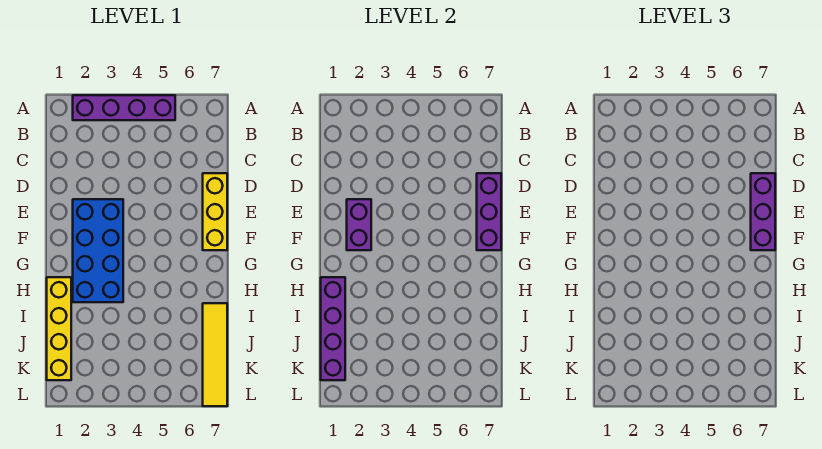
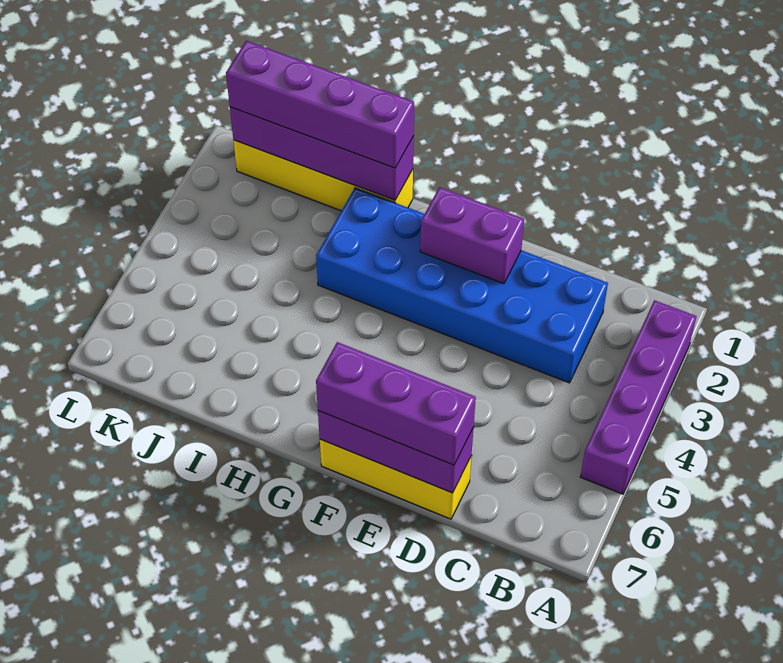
blue brick E2:H3 level 1 -> blue brick C2:H3 level 1
none -> purple brick H1:K1 level 3
yellow tile I7:L7 level 1 -> none

